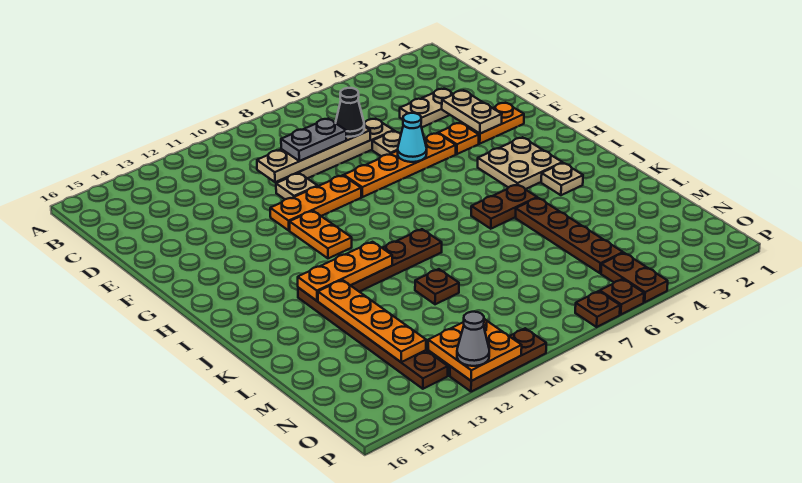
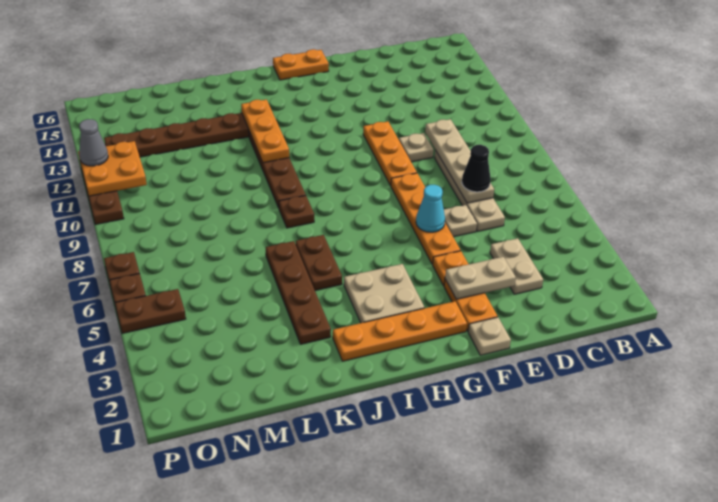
grey plate D8:D9 level 3 -> none
orange plate G11:H11 level 1 -> orange plate G16:H16 level 1
tan plate J3 level 1 -> tan plate F1 level 1
brown plate K5:N5 level 1 -> brown plate K3:K6 level 1
orange plate K13:N13 level 2 -> orange plate G2:J2 level 1
brown plate L10 level 1 -> brown plate J8 level 1

